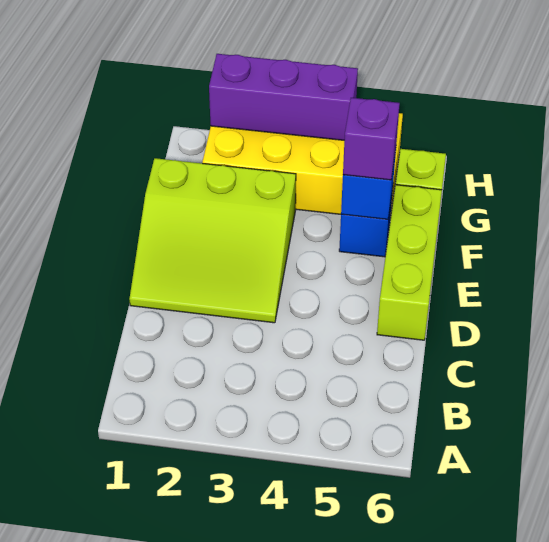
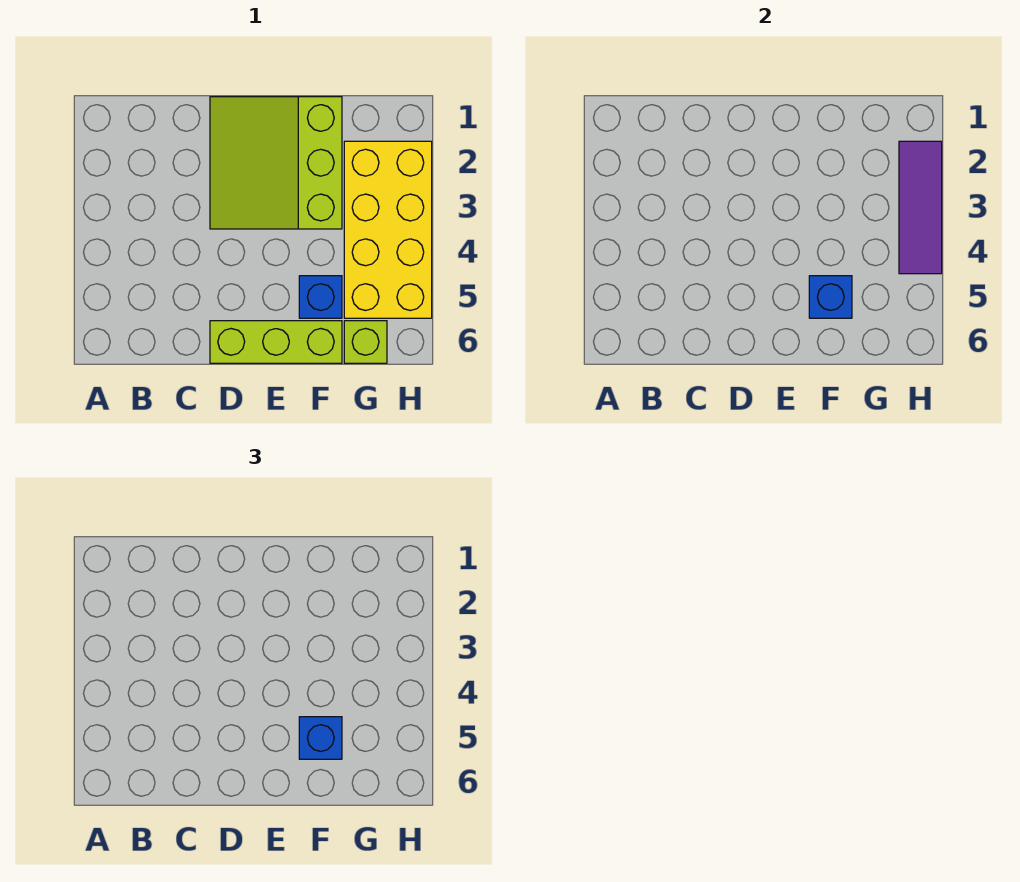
purple brick F5 level 3 -> blue brick F5 level 3
purple brick H2:H4 level 2 -> purple tile H2:H4 level 2

